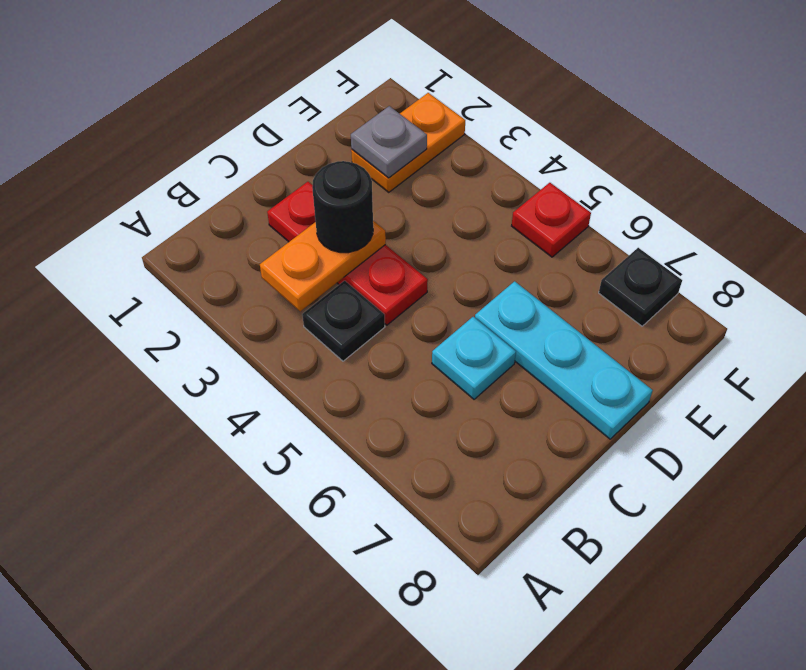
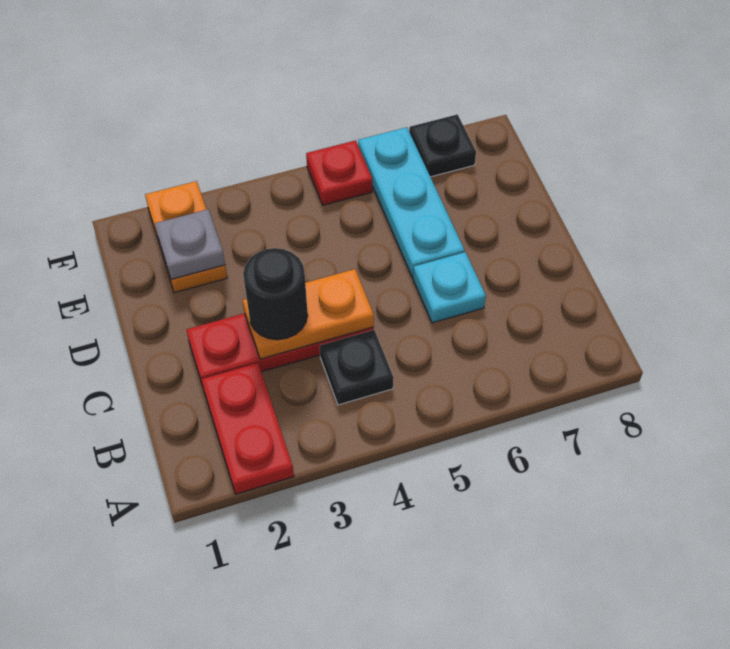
none -> red plate A2:B2 level 1
orange plate B3:C3 level 2 -> orange plate C3:C4 level 2
cyan plate D6:D8 level 1 -> cyan plate D6:F6 level 1

